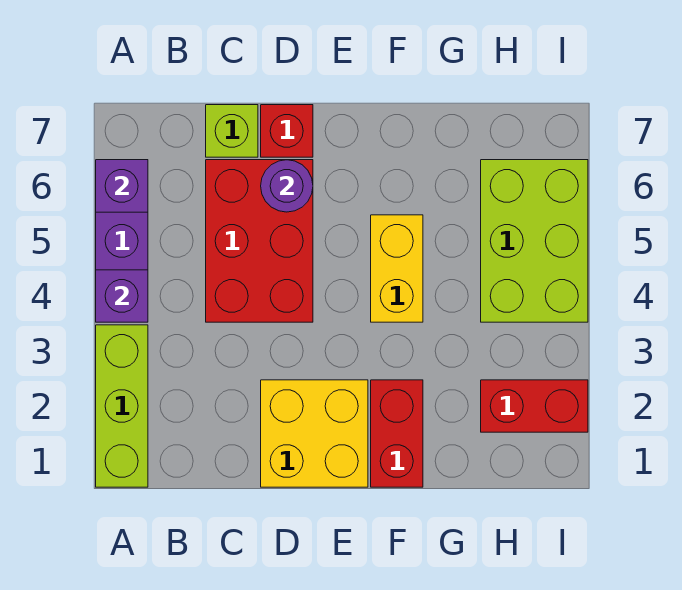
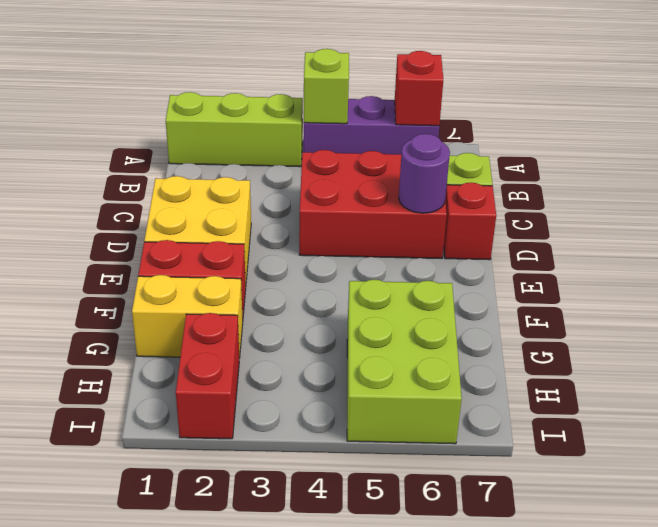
purple brick A4 level 2 -> lime brick A4 level 2
purple brick A6 level 2 -> red brick A6 level 2
yellow brick F4:F5 level 1 -> yellow brick G1:G2 level 1
lime brick H4:I6 level 1 -> lime brick G5:I6 level 1

